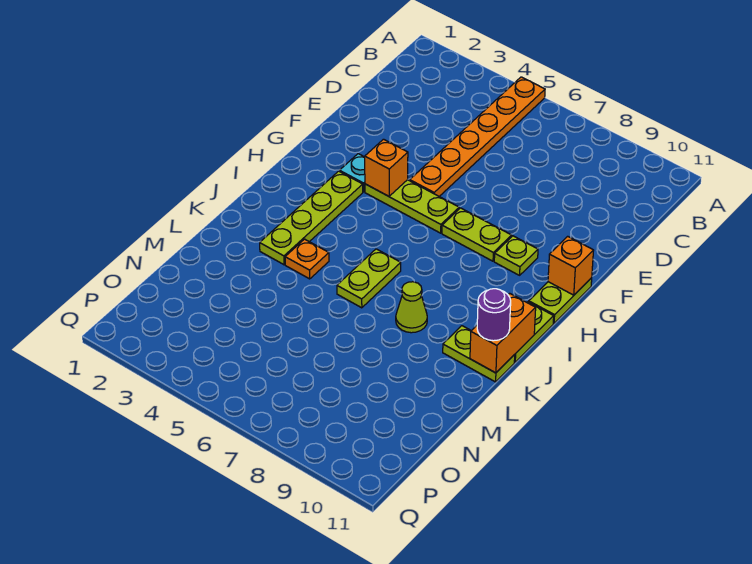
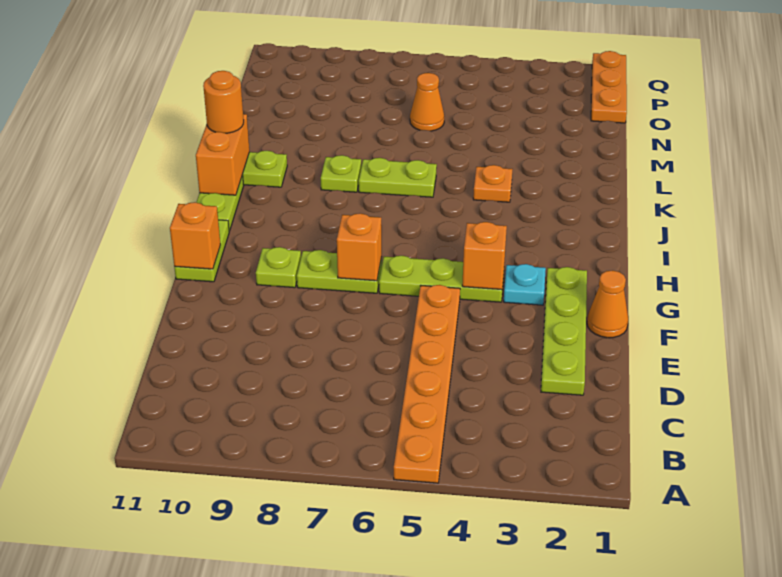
none -> orange cone F1 level 1
none -> orange brick G7 level 2
lime plate H3:K3 level 1 -> lime plate D2:G2 level 1
lime plate J6:K6 level 1 -> lime plate K6:K7 level 1
lime cone K8 level 1 -> lime plate K8 level 1
purple round brick K11 level 3 -> orange round brick K11 level 3
none -> orange cone N6 level 1
none -> orange plate O1:Q1 level 1

